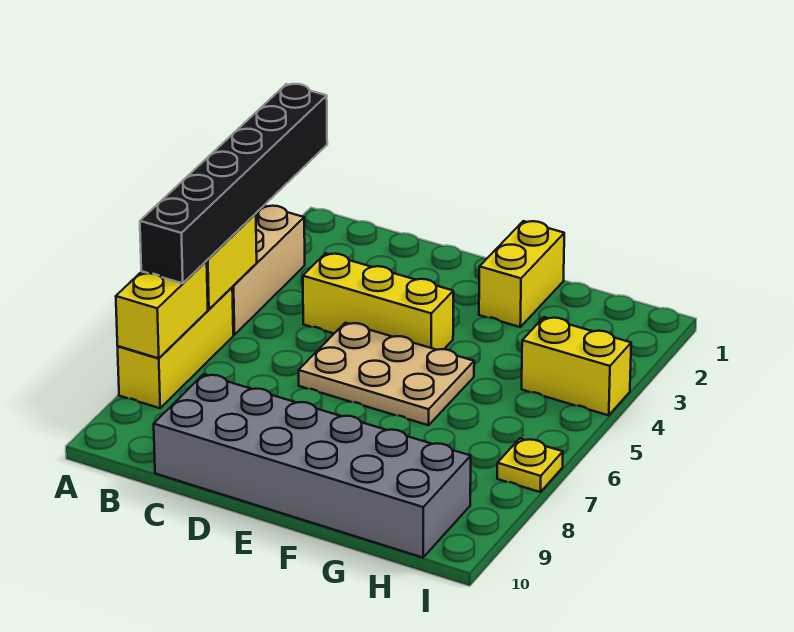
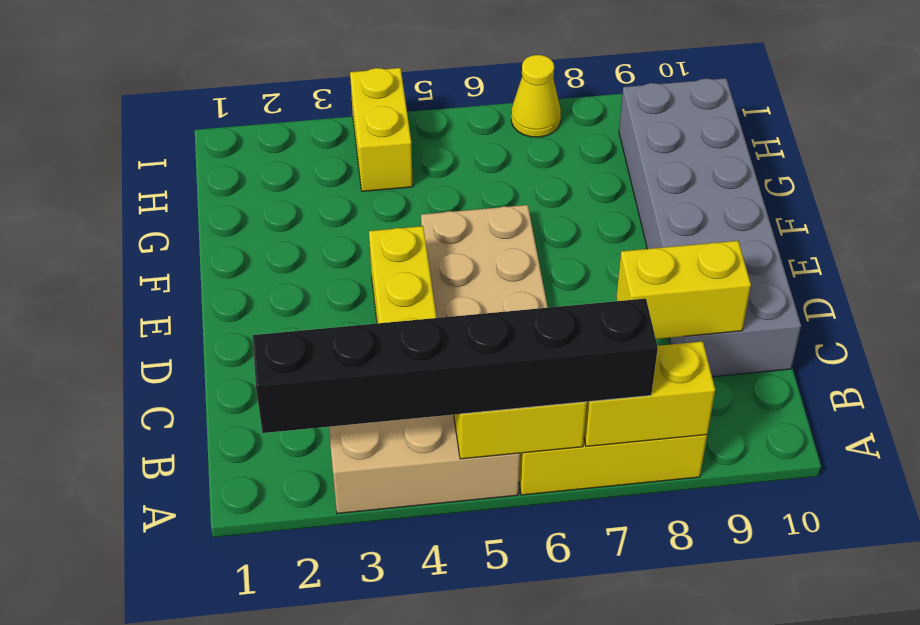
yellow brick F1:F2 level 1 -> yellow brick C8:C9 level 2
yellow plate I7 level 1 -> yellow cone I7 level 1

